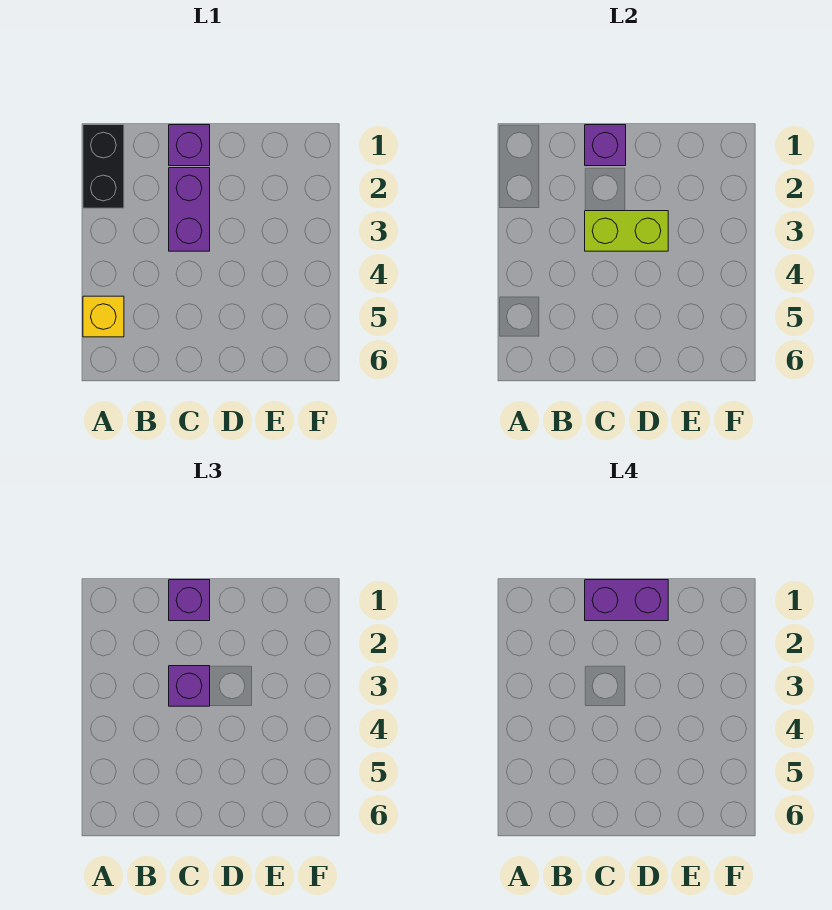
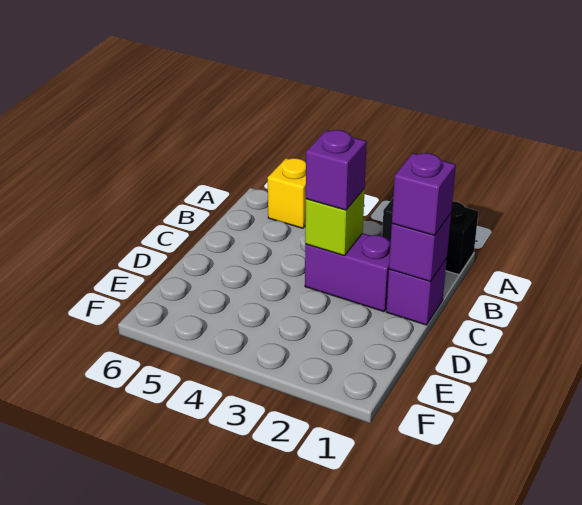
purple brick C1:D1 level 4 -> none
lime brick C3:D3 level 2 -> lime brick C3 level 2

